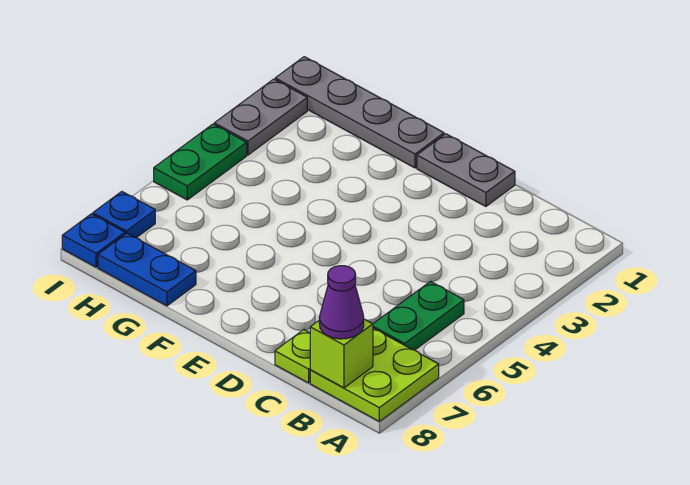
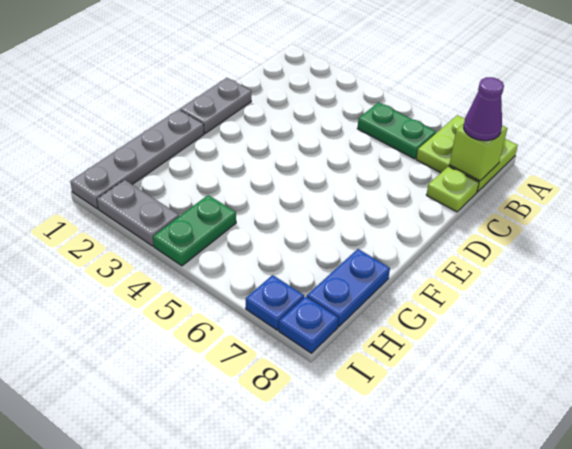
green plate I4:I5 level 1 -> green plate H4:I4 level 1

